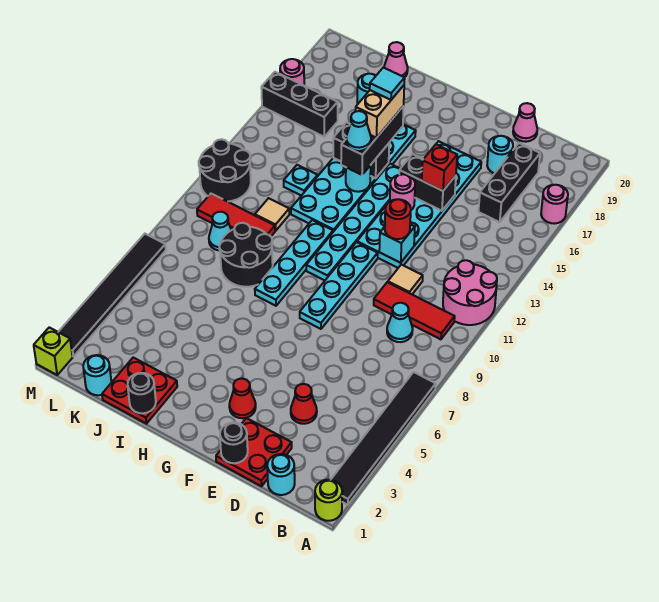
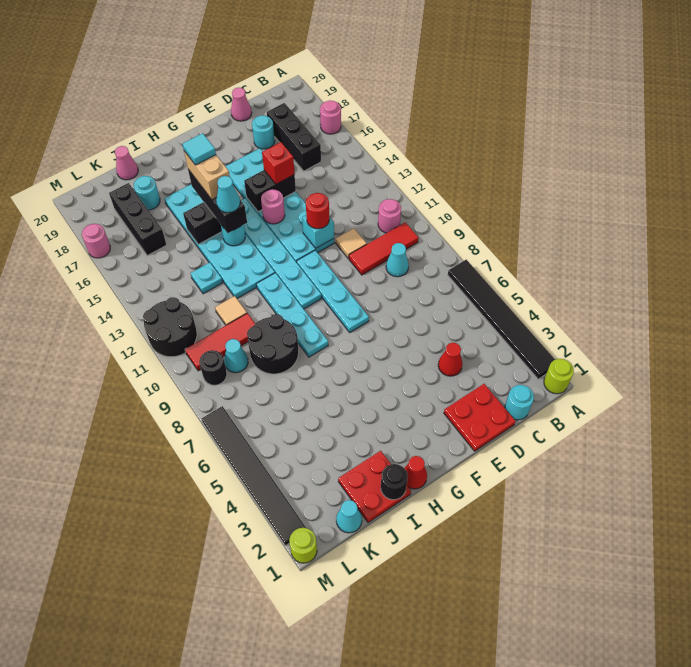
pink round brick A11:B12 level 1 -> pink round brick B11 level 1
black round brick E1 level 2 -> black round brick L9 level 1
red cone F3 level 1 -> red cone H1 level 1
cyan round brick K1 level 1 -> cyan cone K1 level 1
black brick K16:M16 level 1 -> black brick K16:K18 level 1
lime brick M1 level 1 -> lime round brick M1 level 1

